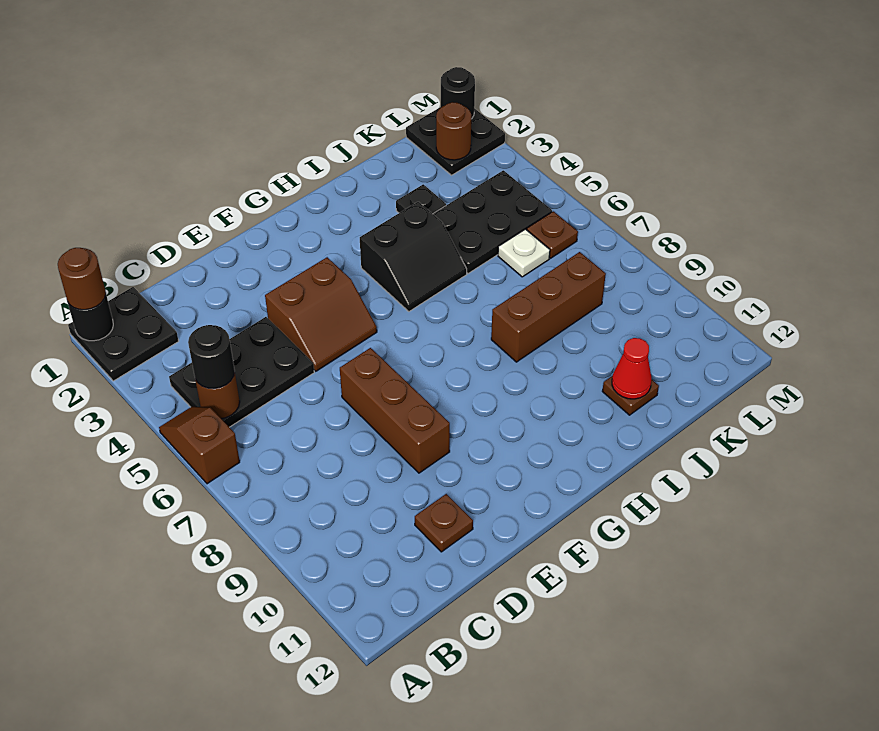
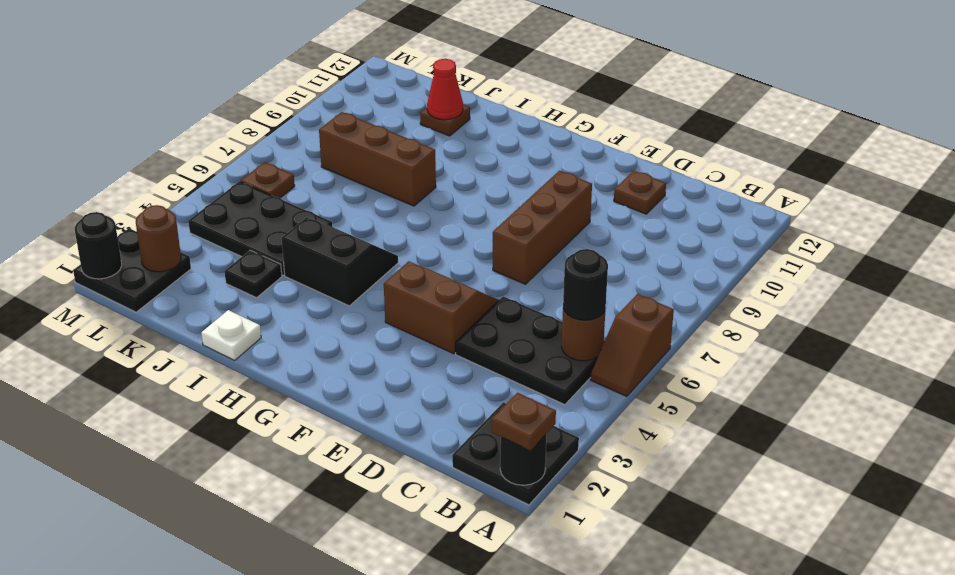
brown round brick A1 level 3 -> brown plate A1 level 3
white plate K6 level 1 -> white plate I1 level 1

